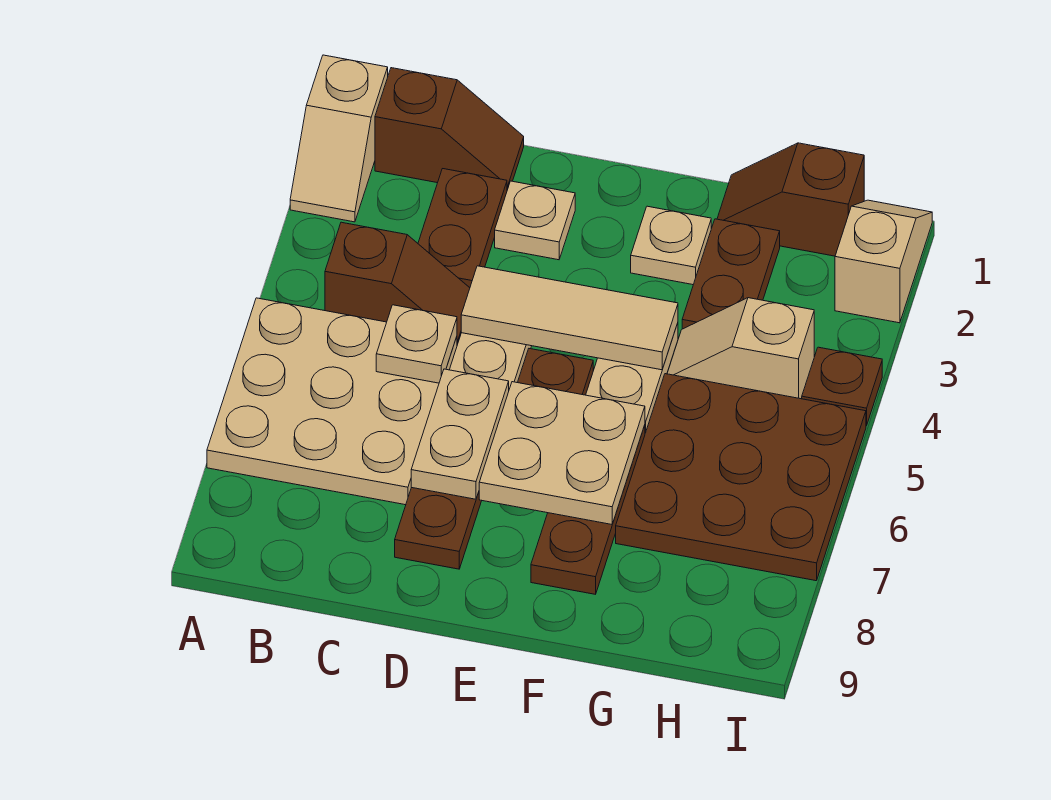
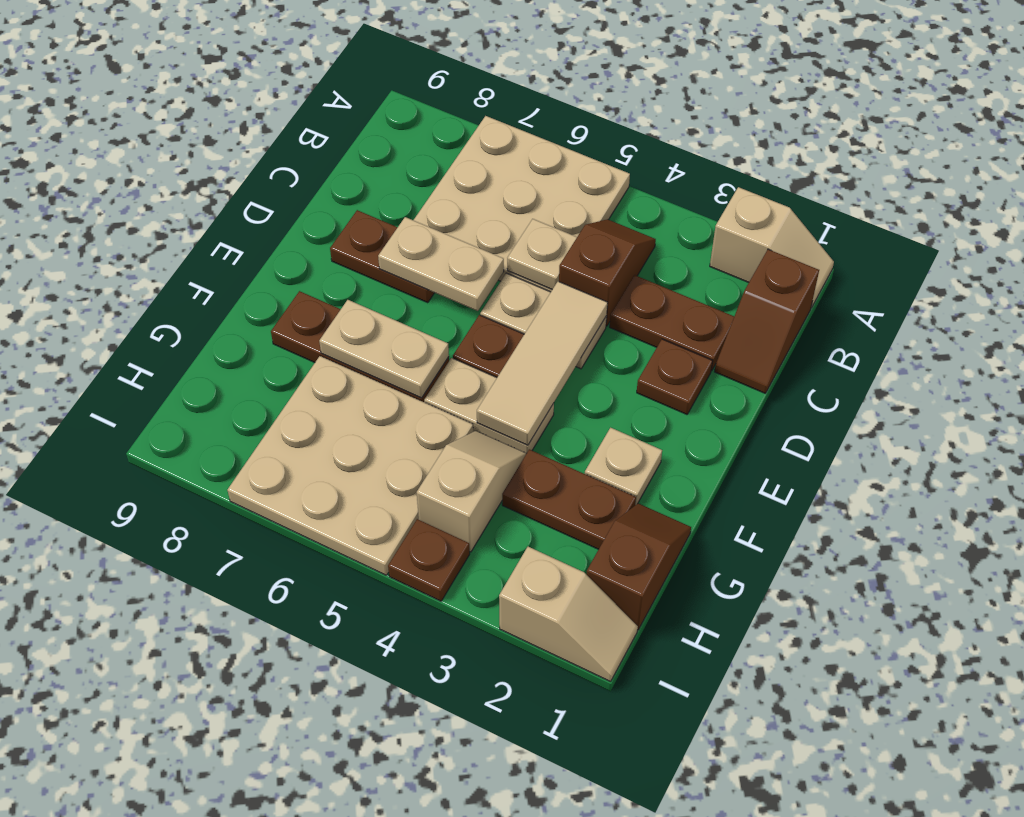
tan slope A1:A2 level 1 top 1 -> tan slope A1:A2 level 1 top 2
brown slope B4:C4 level 1 top B -> brown slope B4:C4 level 1 top C
tan plate D2 level 1 -> brown plate D2 level 1
tan plate E6:F7 level 2 -> tan plate F6:F7 level 2
brown plate G5:I7 level 1 -> tan plate G5:I7 level 1

